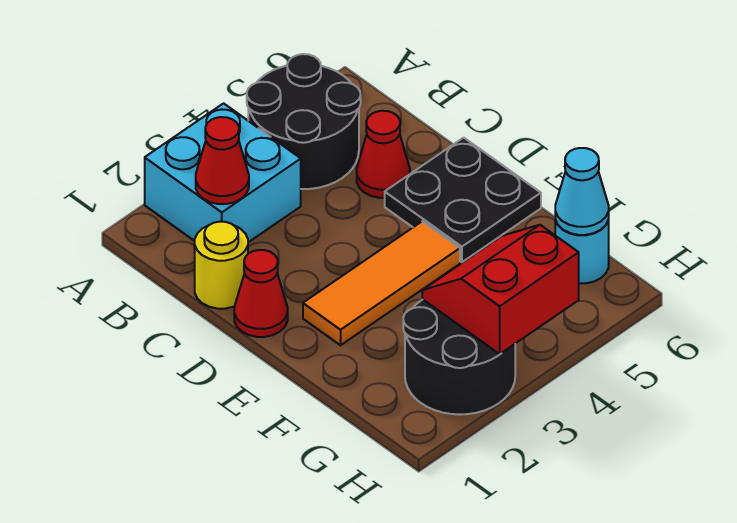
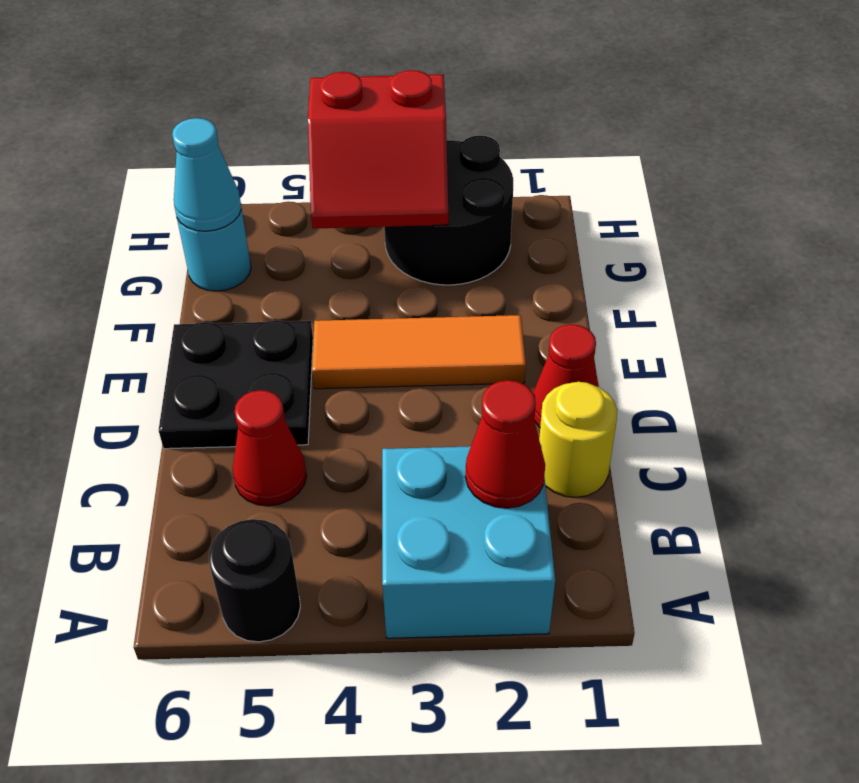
black round brick A4:B5 level 1 -> black round brick A5 level 1

